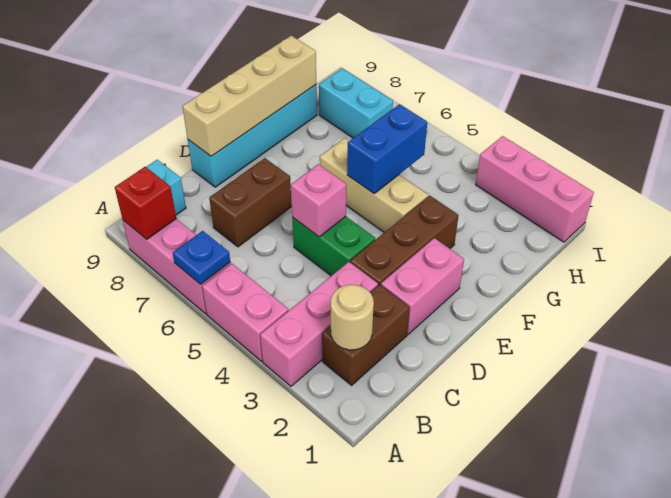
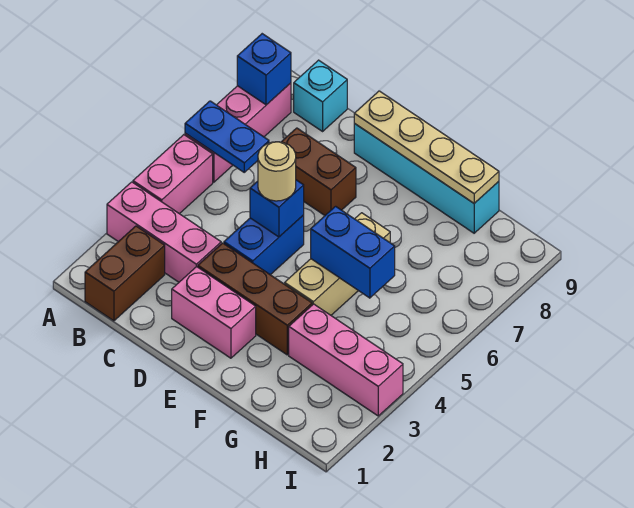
blue plate A6 level 2 -> blue plate A6:B6 level 2
red brick A8 level 2 -> blue brick A8 level 2
brown brick B2:C2 level 1 -> brown brick B1:B2 level 1
tan round brick B2 level 2 -> tan round brick D5 level 3
green brick D4:D5 level 1 -> blue brick D4:D5 level 1
pink brick D5 level 2 -> blue brick D5 level 2
tan brick D9:G9 level 2 -> tan plate D9:G9 level 2
cyan brick H7:H8 level 1 -> none
pink brick I1:I3 level 1 -> pink brick G3:I3 level 1

